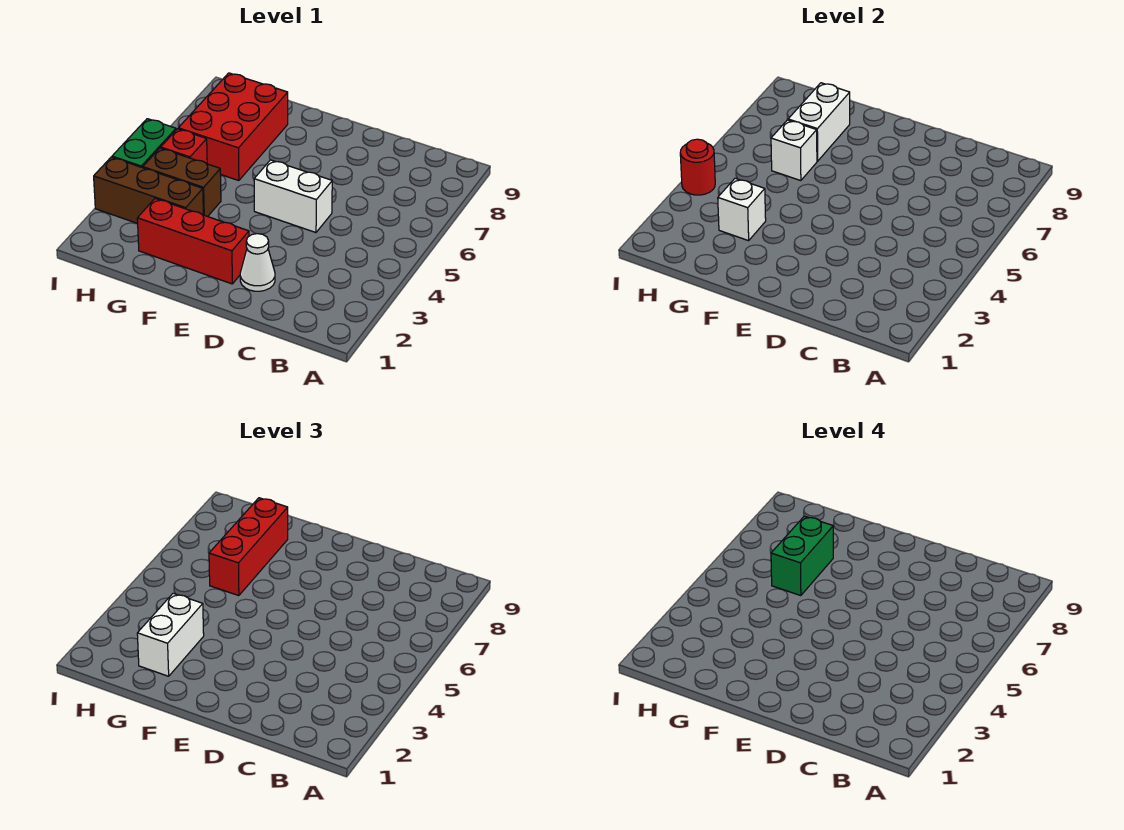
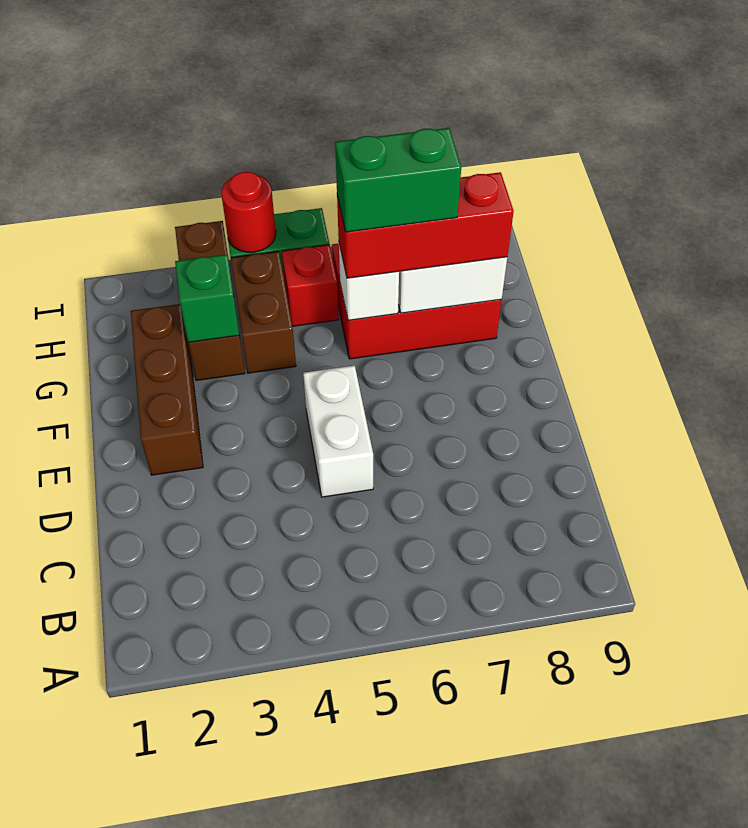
white cone D2 level 1 -> none
red brick E2:G2 level 1 -> brown brick E2:G2 level 1
white brick G2:G3 level 3 -> none
white brick G3 level 2 -> green brick G3 level 2

